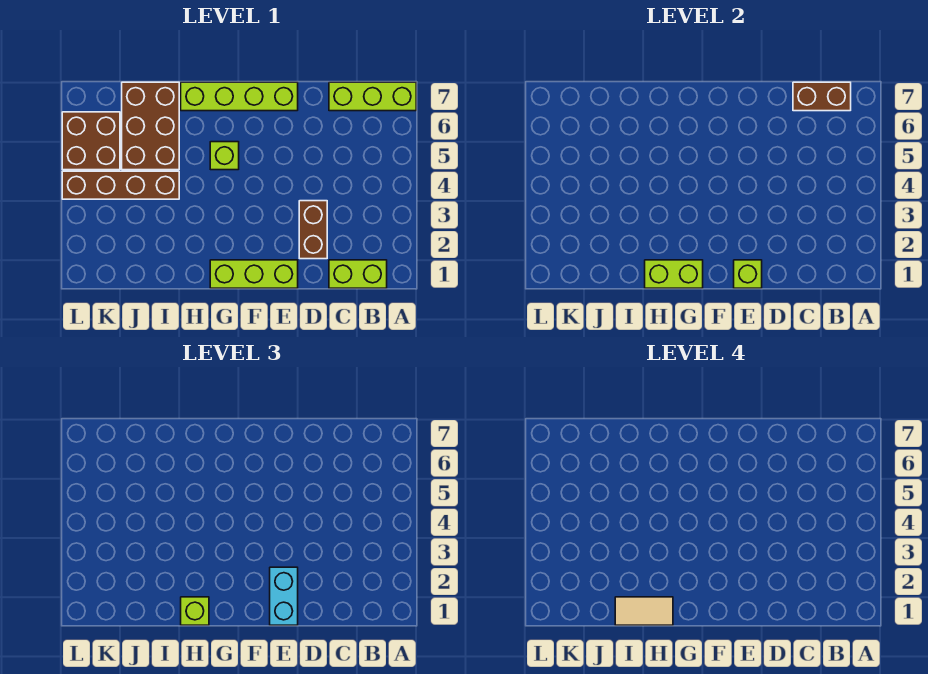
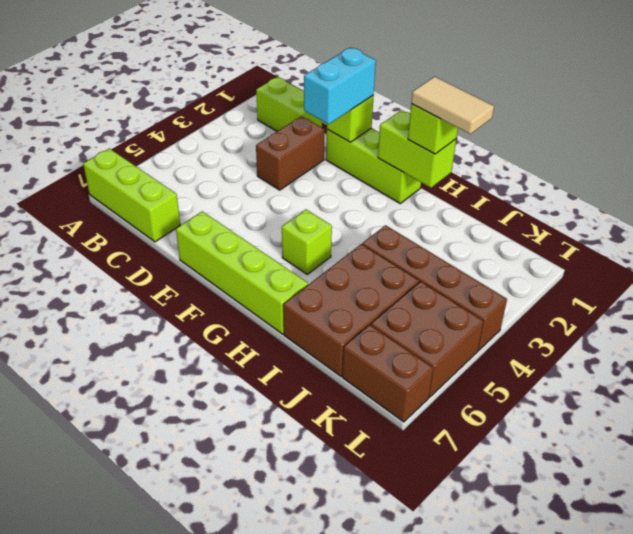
brown brick B7:C7 level 2 -> brown brick K7:L7 level 1

